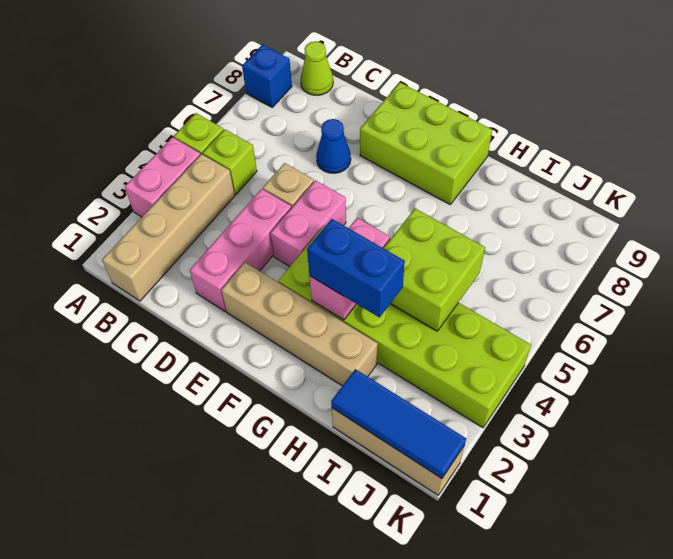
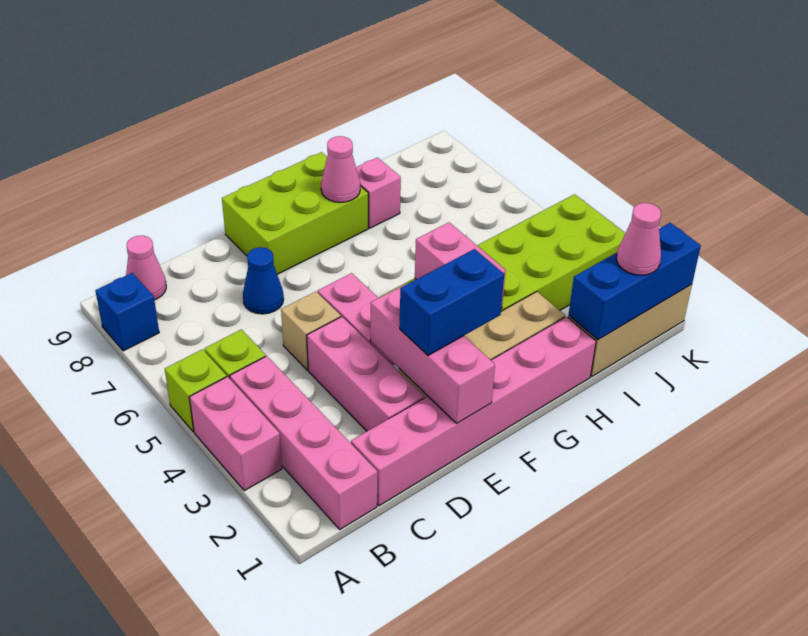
tan brick B1:B4 level 1 -> pink brick B1:B4 level 1
lime cone B9 level 1 -> pink cone B9 level 1
none -> pink brick C1:H1 level 1
none -> pink brick E1:E3 level 2
blue brick G3:H3 level 3 -> blue brick E2:F2 level 3
none -> pink cone G8 level 2
lime brick H4:I5 level 2 -> none
none -> pink brick H8 level 1
blue tile I1:K1 level 2 -> blue brick I1:K1 level 2
none -> pink cone J1 level 3

